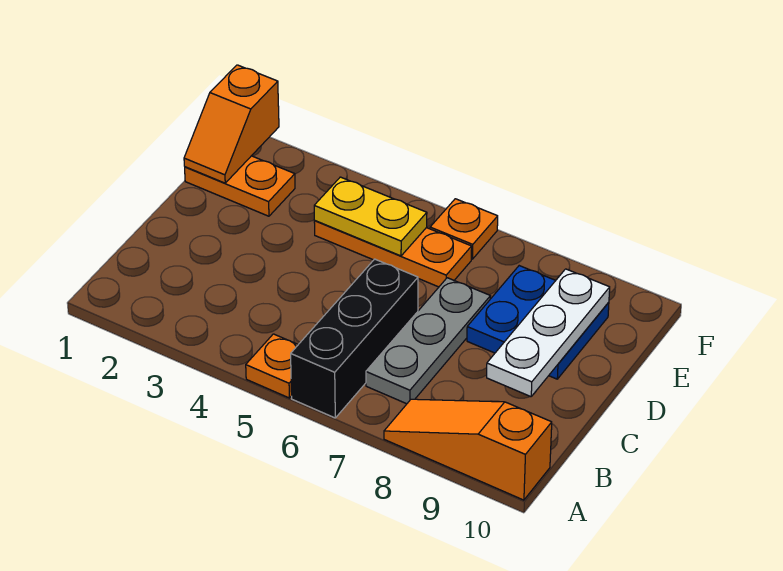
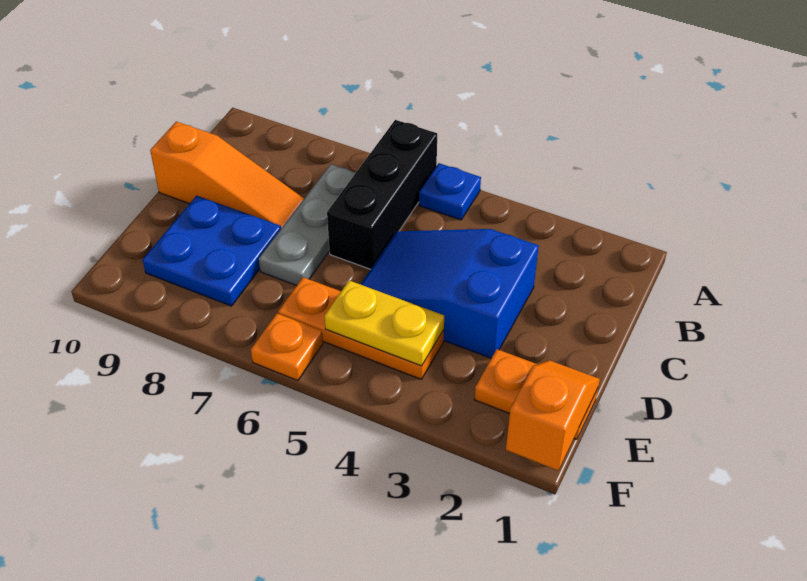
orange plate A5 level 1 -> blue plate A5 level 1
orange slope A8:A10 level 1 top 10 -> orange slope C8:C10 level 1 top 10
none -> blue slope C3:D5 level 1 top 3
white plate C9:E9 level 2 -> none

